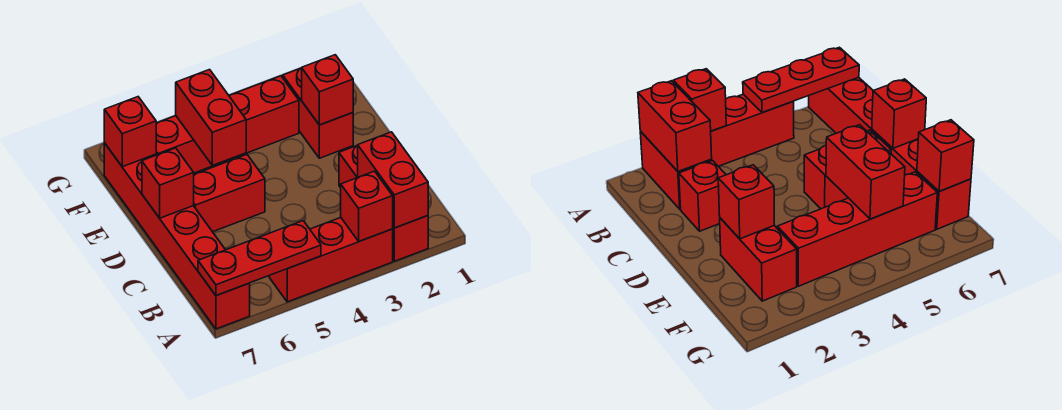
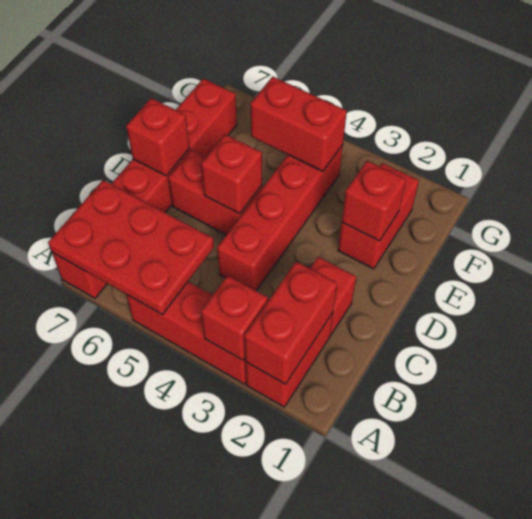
red plate A5:A7 level 2 -> red plate A5:B7 level 2
red brick E5:F5 level 2 -> red brick F4:F5 level 2
red brick F3:F6 level 1 -> red brick C4:F4 level 1
red brick F7 level 2 -> red brick D5 level 2

